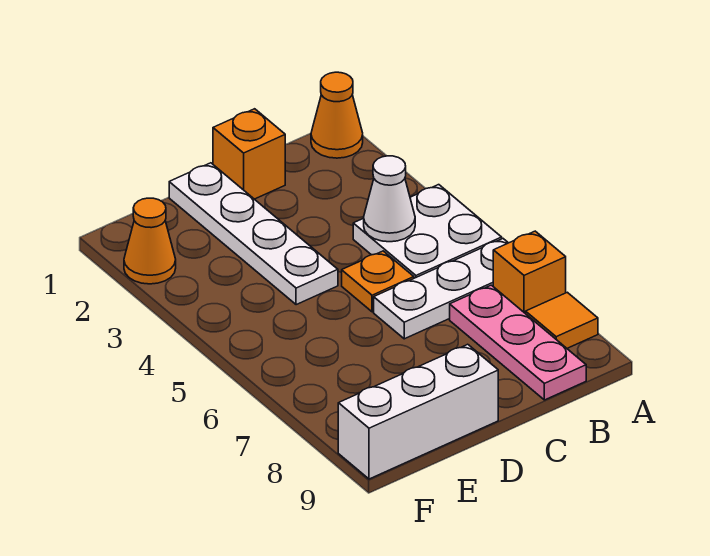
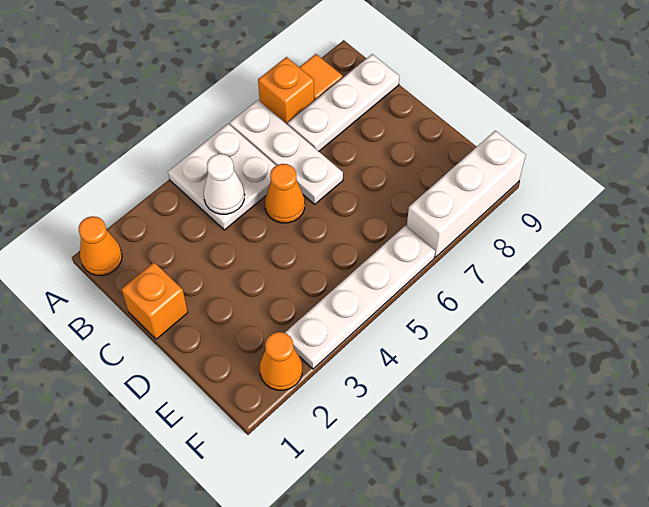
pink plate B7:B9 level 1 -> white plate B7:B9 level 1
orange plate C5 level 1 -> orange cone C5 level 1
white plate D1:D4 level 1 -> white plate F3:F6 level 1
white brick D9:F9 level 1 -> white brick F7:F9 level 1

